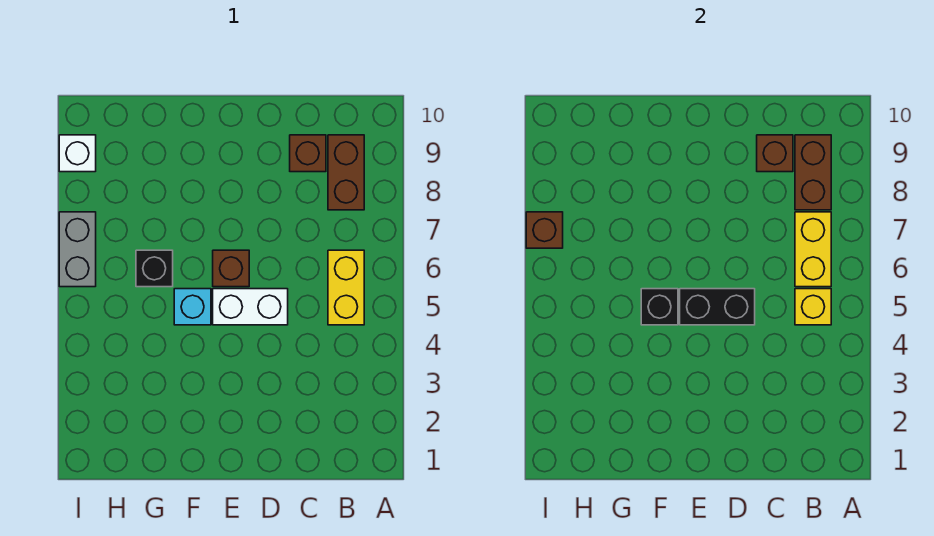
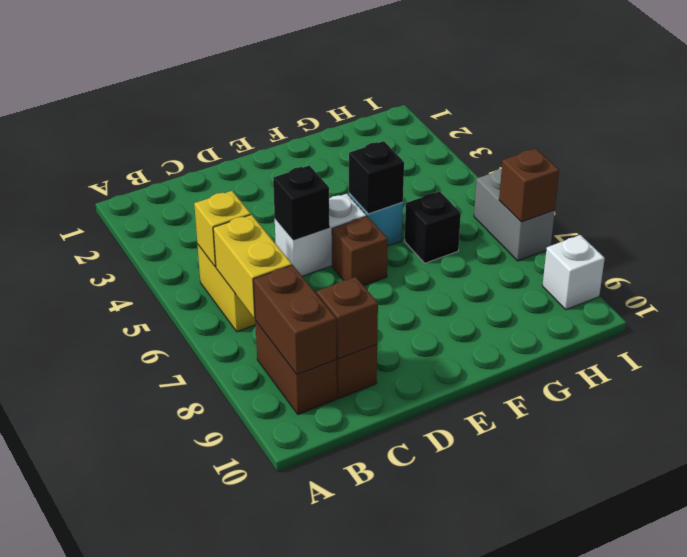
black brick D5:E5 level 2 -> black brick D5 level 2

